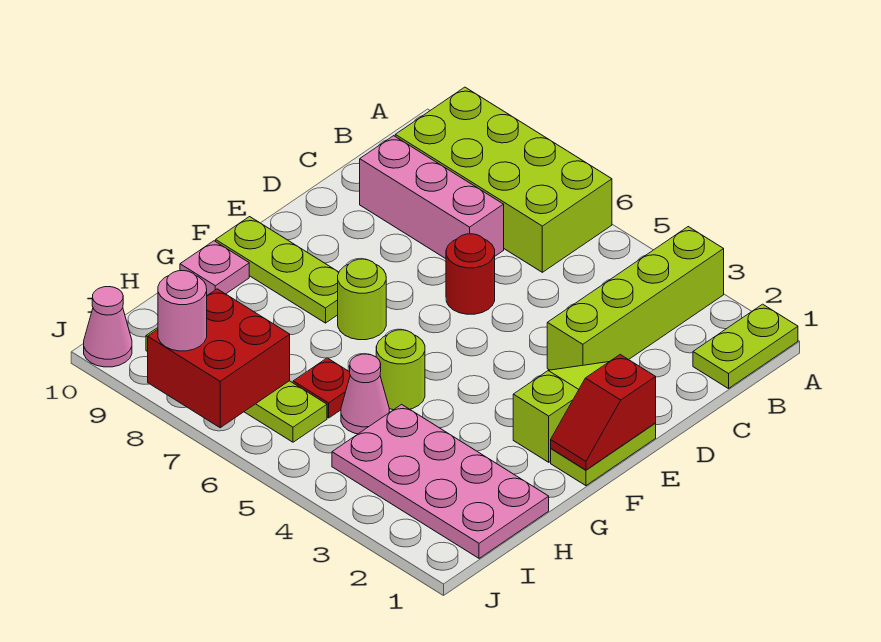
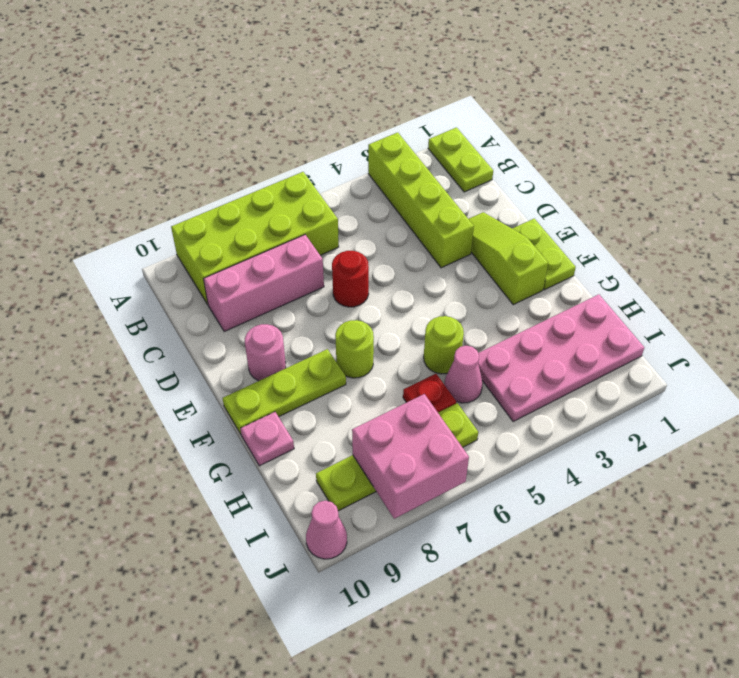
red slope E1:F1 level 2 top E -> none
red brick I7:J8 level 2 -> pink brick I7:J8 level 2
pink round brick J8 level 3 -> pink round brick E9 level 1

